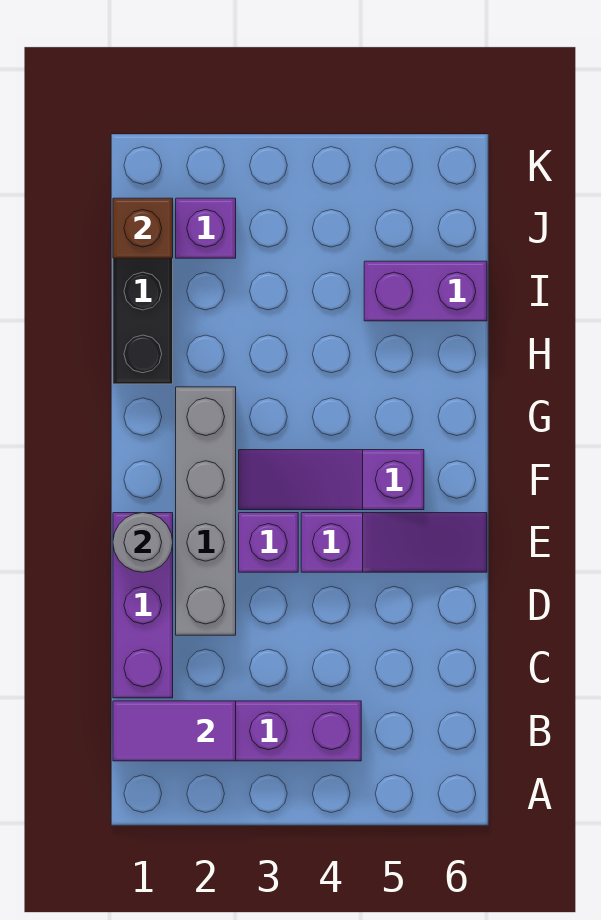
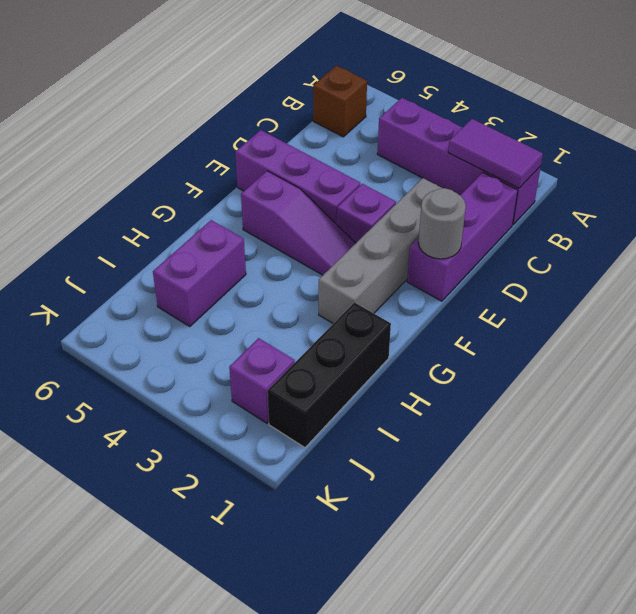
purple slope E4:E6 level 1 top 4 -> purple brick E4:E6 level 1
purple brick I5:I6 level 1 -> purple brick H5:I5 level 1
brown brick J1 level 2 -> brown brick B6 level 1

